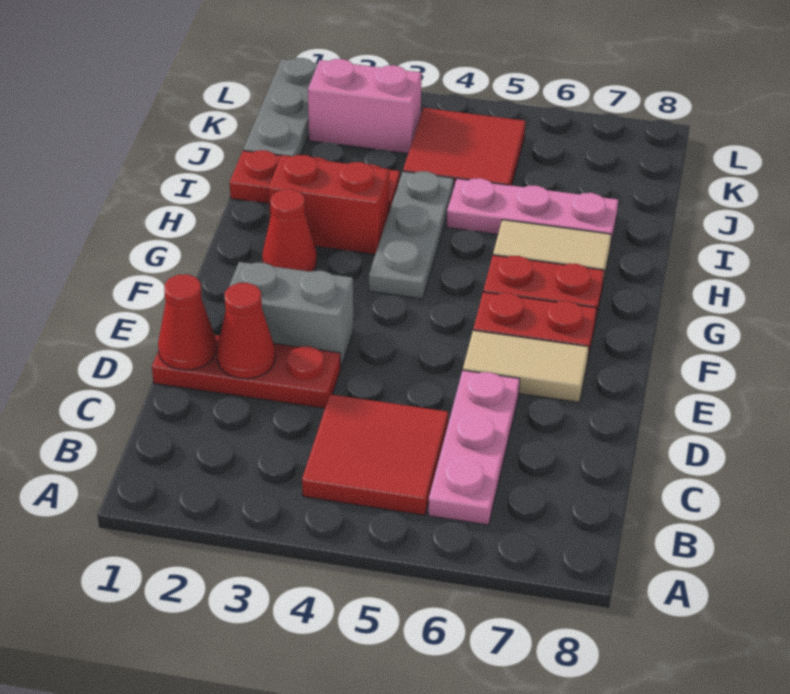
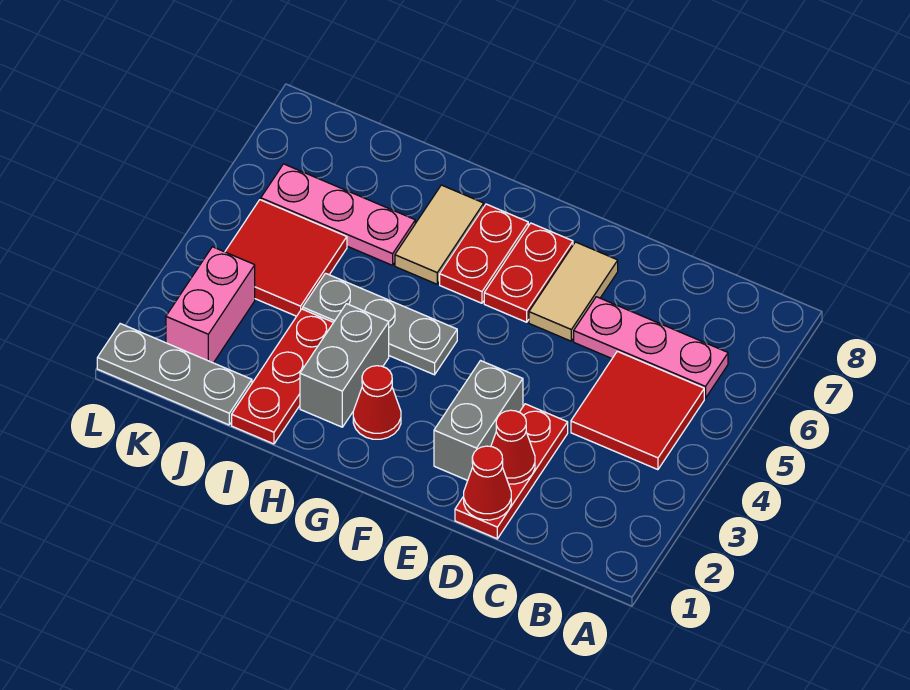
red brick H2:H3 level 1 -> grey brick H2:H3 level 1
pink plate I5:I7 level 1 -> pink plate I6:K6 level 1

